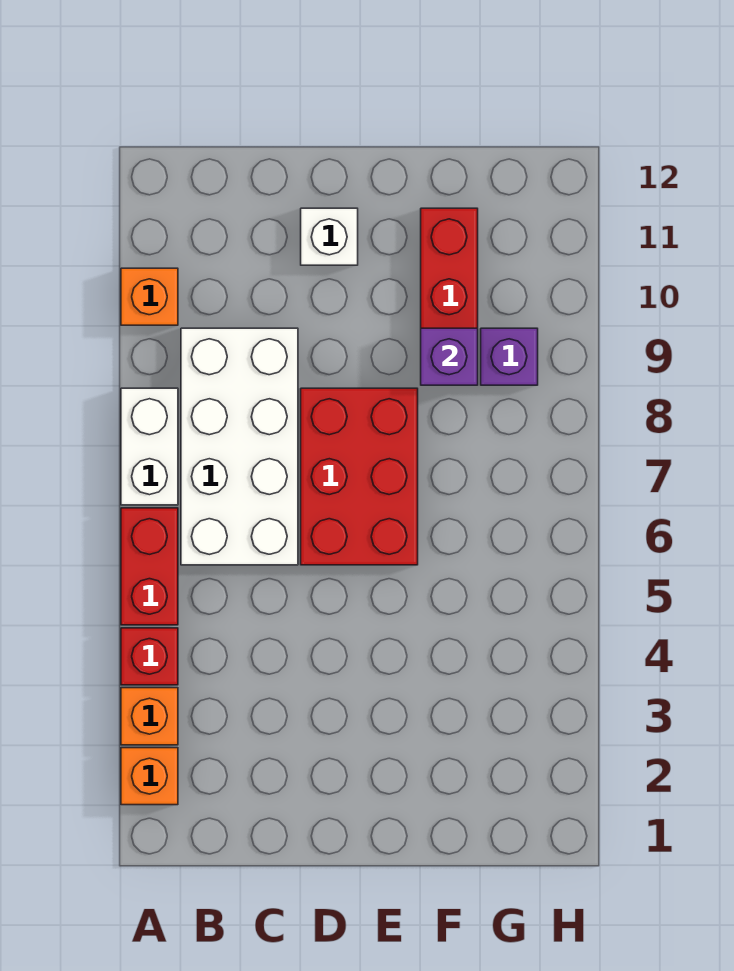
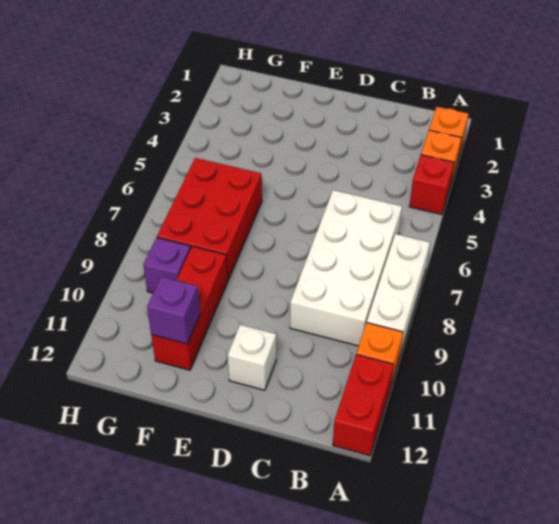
red brick A5:A6 level 1 -> red brick A11:A12 level 1
white brick A7:A8 level 1 -> white brick A7:A9 level 1
red brick D6:E8 level 1 -> red brick F6:G8 level 1
purple brick F9 level 2 -> purple brick F11 level 2

